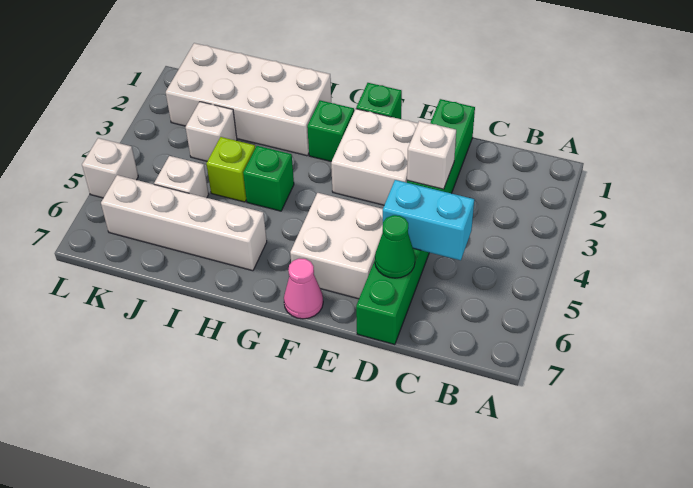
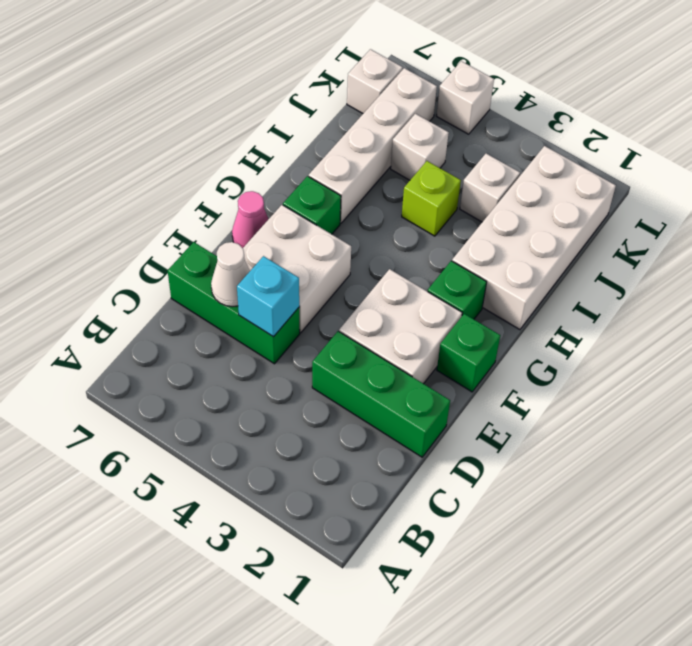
cyan brick C5:D5 level 2 -> cyan brick D5 level 2
white brick D3 level 2 -> white brick K7 level 1
green cone D6 level 2 -> white cone D6 level 2
green brick H4 level 1 -> green brick G6 level 1

